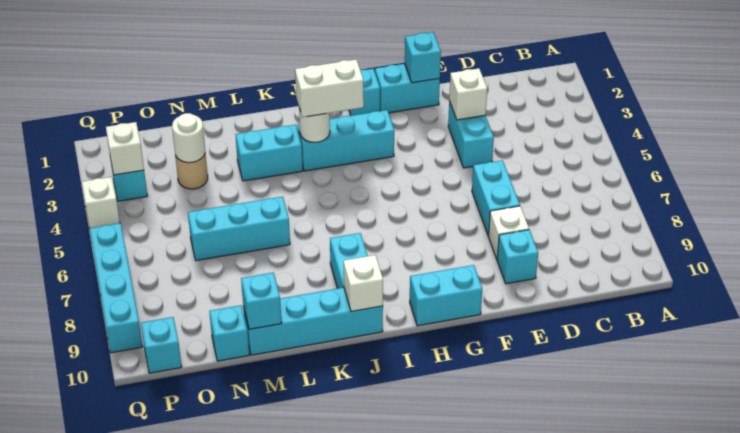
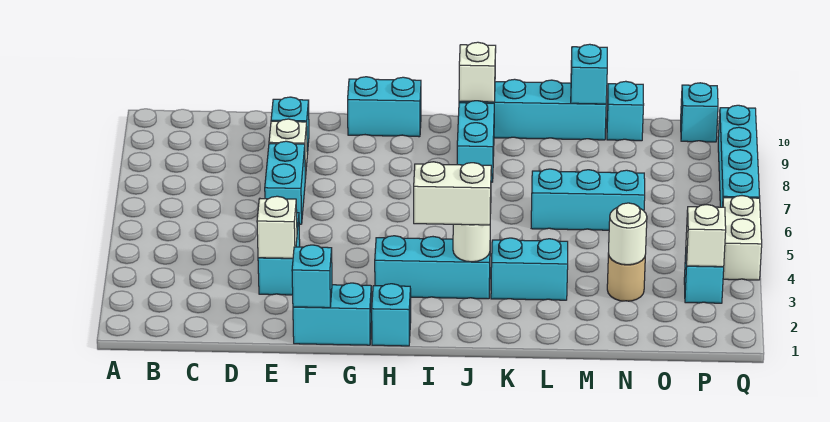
white brick Q4 level 1 -> white brick Q4:Q5 level 1

